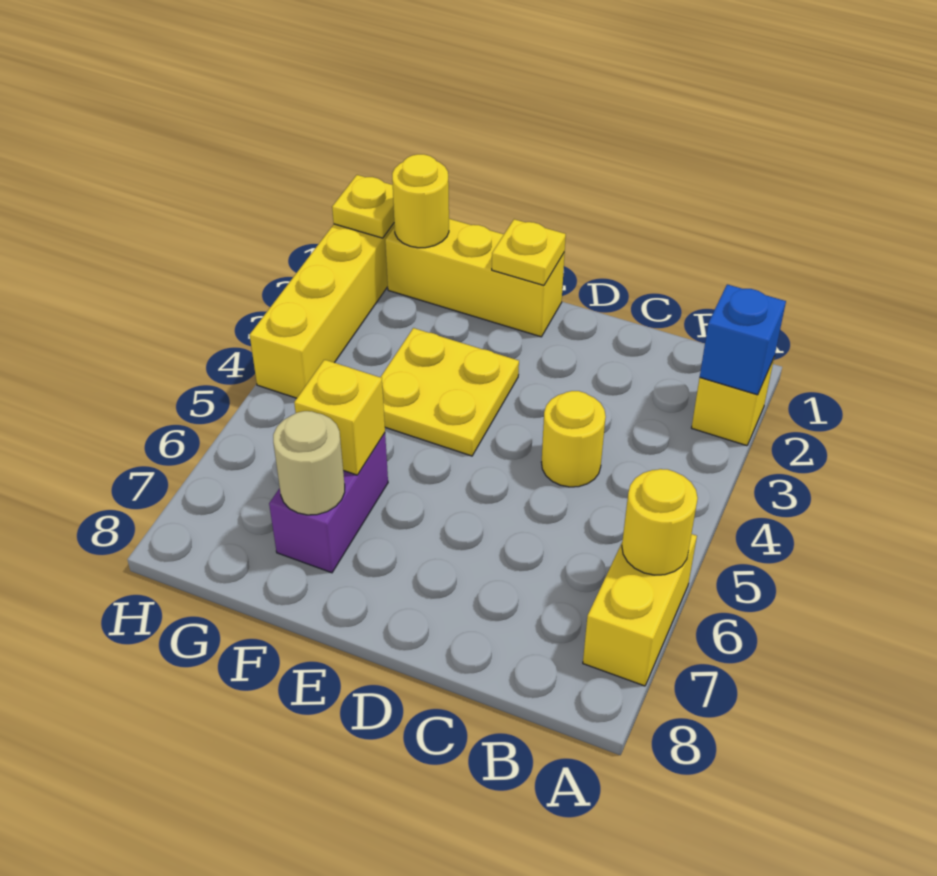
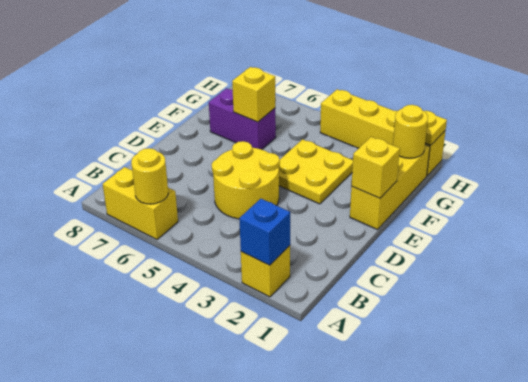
yellow round brick C4 level 1 -> yellow round brick C4:D5 level 1
yellow plate E1 level 2 -> yellow brick E1 level 2
tan round brick F7 level 2 -> none

